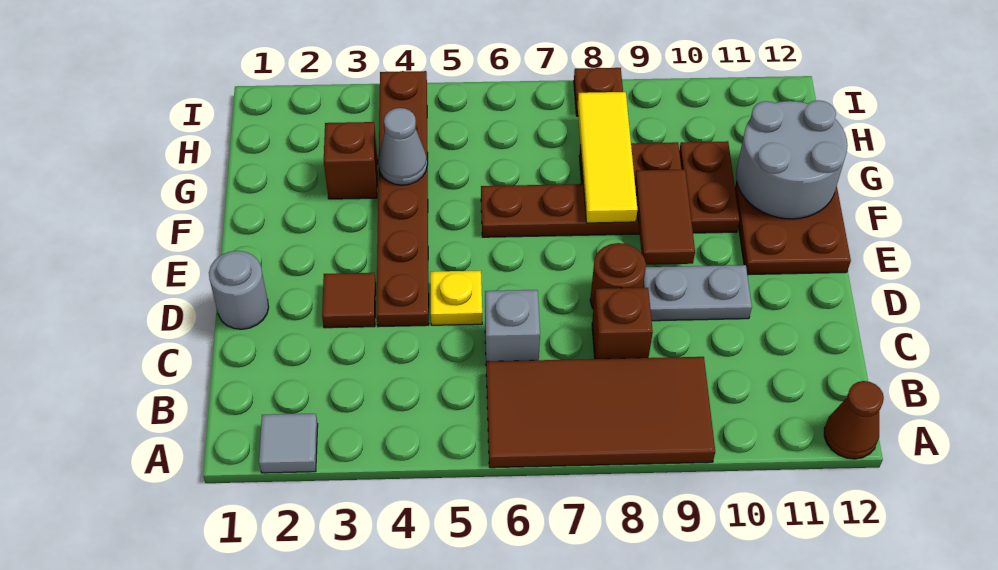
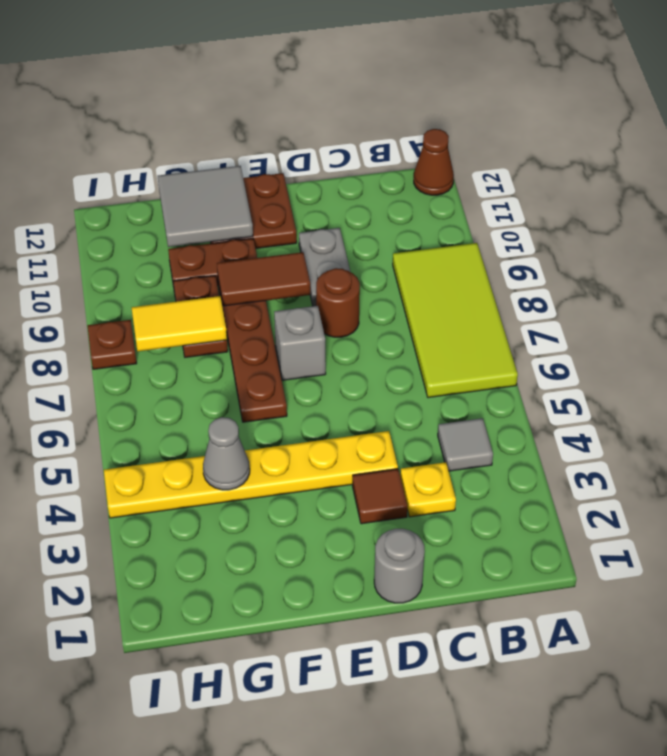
grey tile A2 level 1 -> grey tile B4 level 1
brown tile A6:B9 level 1 -> lime tile A6:B9 level 1
grey brick C6 level 1 -> grey brick E7 level 1
brown brick C8 level 1 -> none
brown plate D4:I4 level 1 -> yellow plate D4:I4 level 1
yellow plate D5 level 1 -> yellow plate C3 level 1
yellow tile F8:H8 level 2 -> yellow tile G8:H8 level 2
grey round brick F11:G12 level 2 -> grey tile F11:G12 level 2
brown brick G3 level 1 -> none

